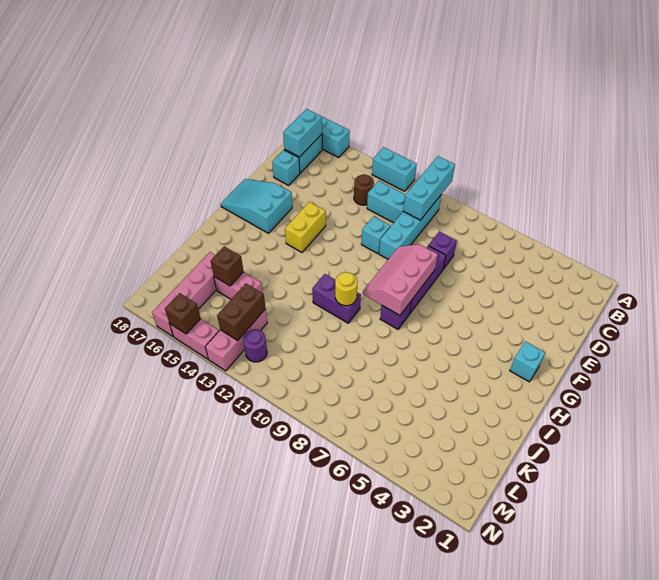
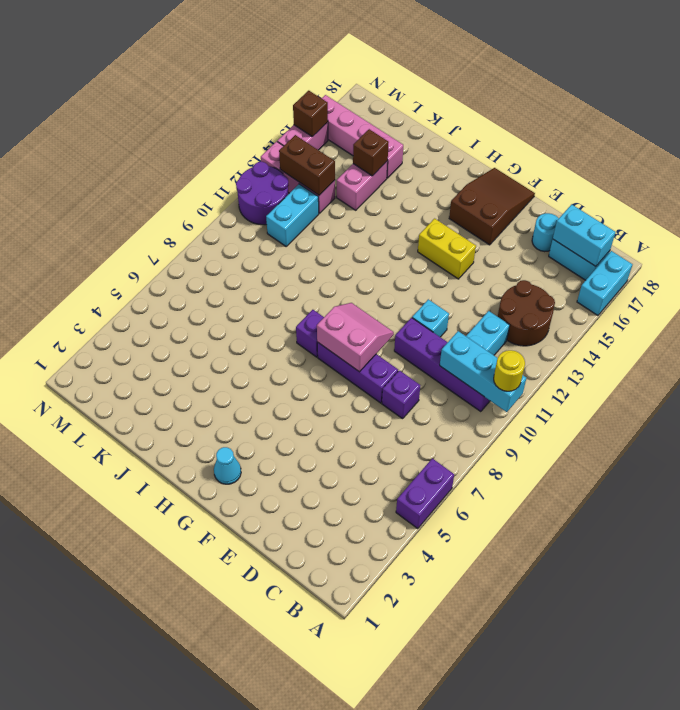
cyan brick A12:A13 level 1 -> cyan brick L11:L12 level 1
cyan brick B10:E10 level 1 -> purple brick B10:E10 level 1
brown round brick C13 level 1 -> brown round brick B13:C14 level 1
cyan brick D17 level 1 -> cyan round brick D17 level 1
pink slope F8:H9 level 2 top 8 -> pink slope F8:G9 level 2 top 8
cyan slope F16:G18 level 1 top 16 -> brown slope F16:G18 level 1 top 16
cyan brick G2 level 1 -> cyan cone G2 level 1
purple brick I10:I11 level 1 -> purple brick A5:A6 level 1
yellow round brick I10 level 2 -> yellow round brick A10 level 3
purple round brick M12 level 1 -> purple round brick M11:N12 level 1

